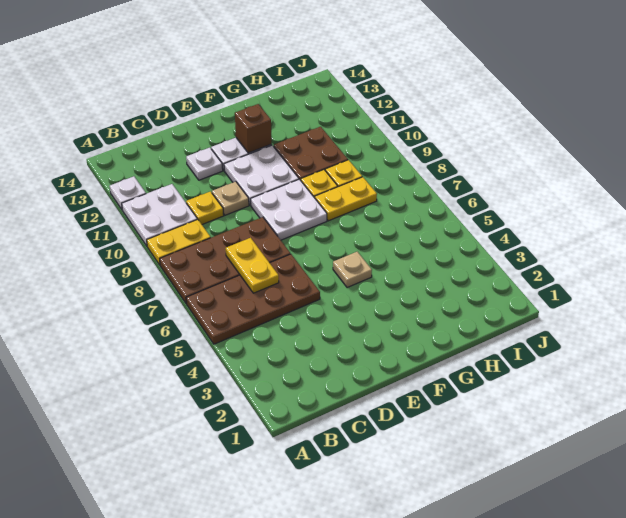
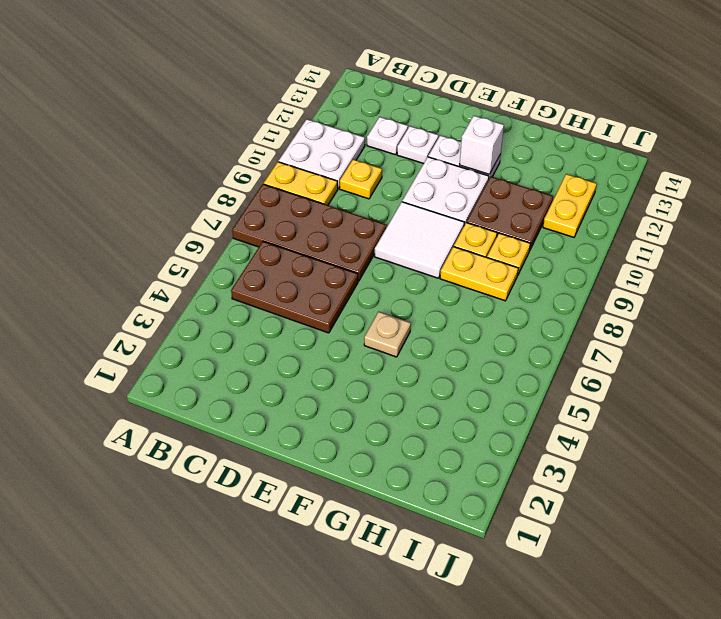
brown plate A5:D6 level 1 -> brown plate B5:D6 level 1
white plate A12 level 1 -> white plate C12 level 1
yellow plate C6:C7 level 2 -> yellow plate I11:I12 level 1
tan plate D10 level 1 -> none
white plate E8:F9 level 1 -> white tile E8:F9 level 1
brown brick F12 level 2 -> white brick F12 level 2

